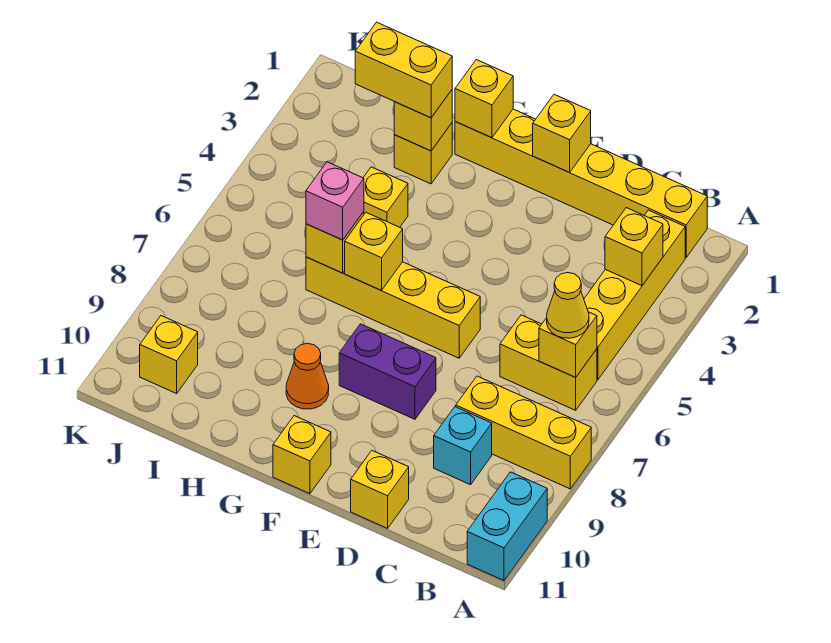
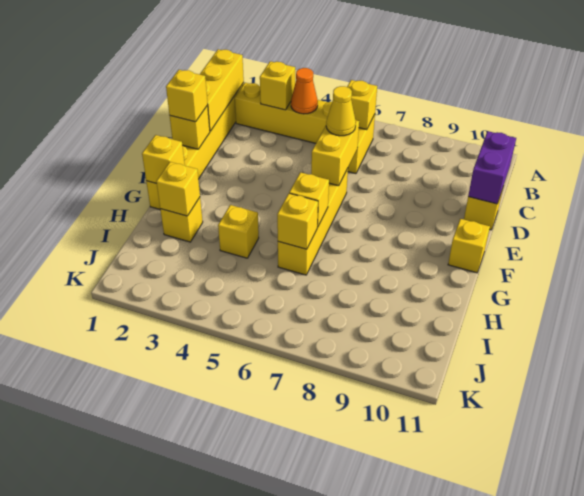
yellow brick A8:C8 level 1 -> yellow brick B1:D1 level 2
cyan brick A10:A11 level 1 -> none
yellow cone B6 level 3 -> yellow cone D6 level 3
cyan brick C9 level 1 -> none
purple brick E8:F8 level 1 -> purple brick C11:D11 level 2
orange cone G9 level 1 -> orange cone B4 level 2
yellow brick H2:I2 level 3 -> yellow brick D6:E6 level 2
pink brick H6 level 3 -> none
yellow brick J10 level 1 -> yellow brick E1 level 3

